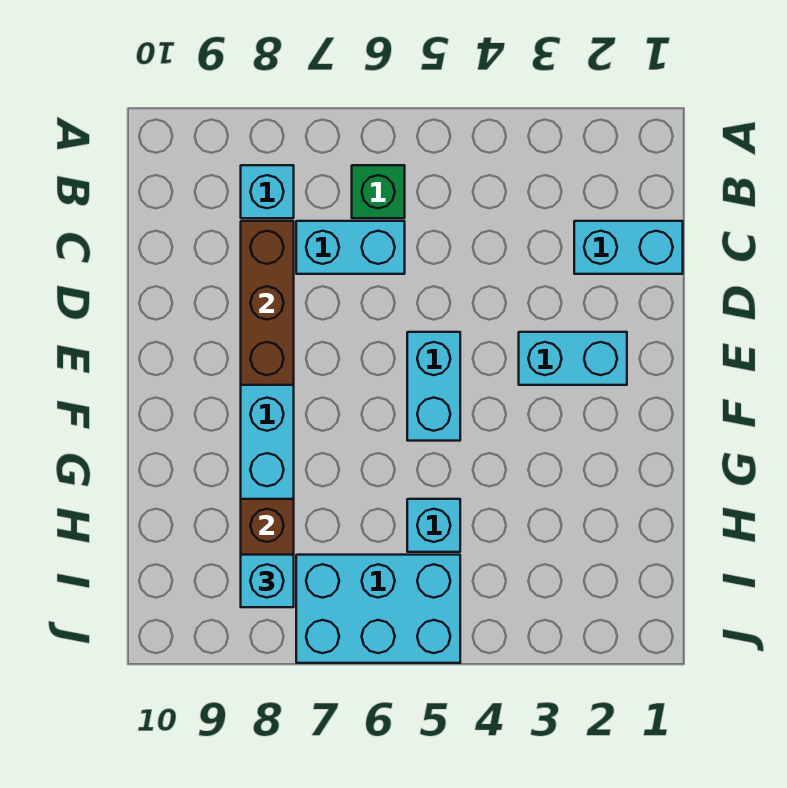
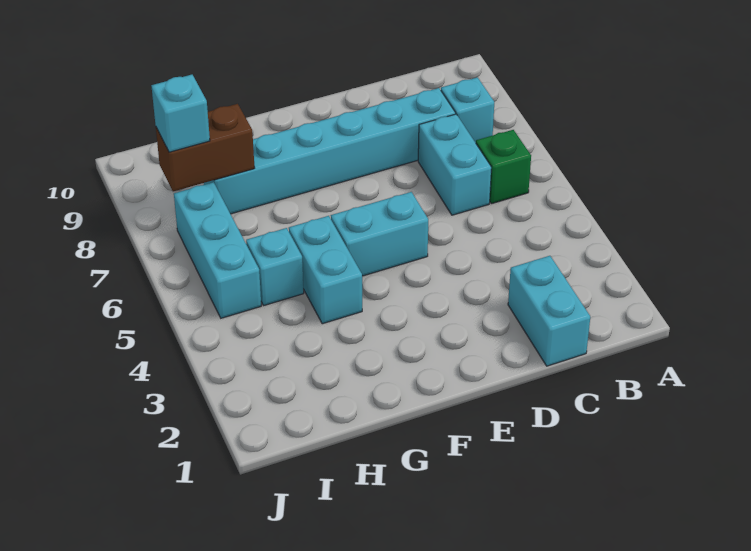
brown brick C8:E8 level 2 -> none
cyan brick E2:E3 level 1 -> cyan brick G4:G5 level 1
cyan brick I5:J7 level 1 -> cyan brick I5:I7 level 1

